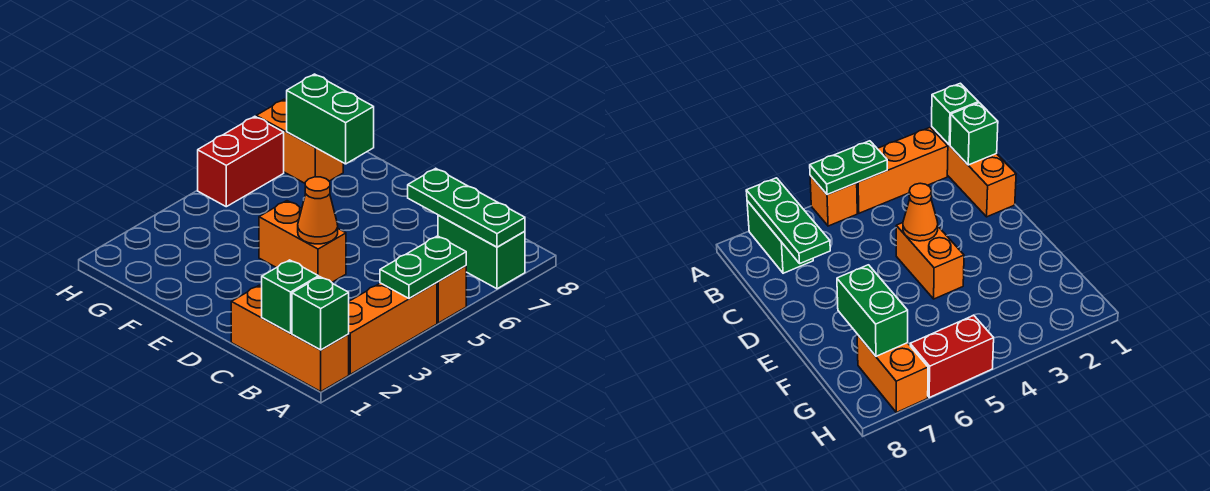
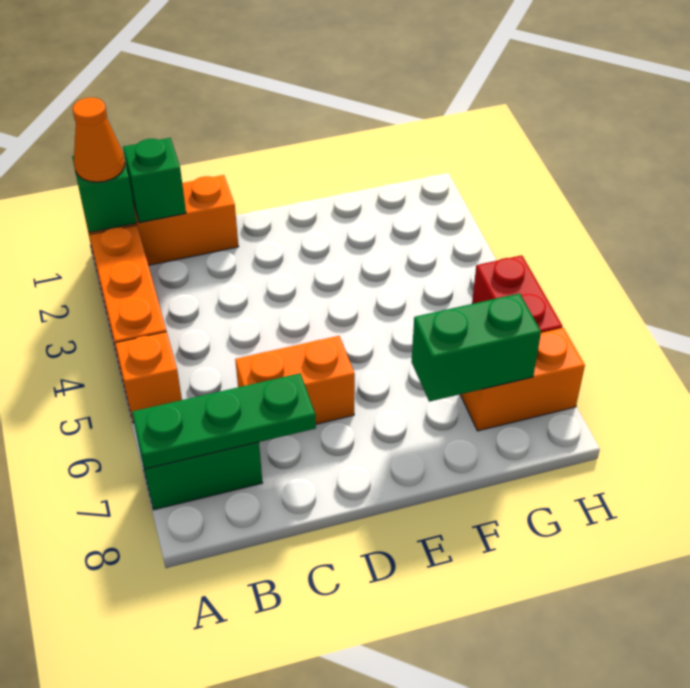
green plate A4:A5 level 2 -> none
orange brick D4:E4 level 1 -> orange brick C6:D6 level 1
orange cone D4 level 2 -> orange cone A1 level 3

